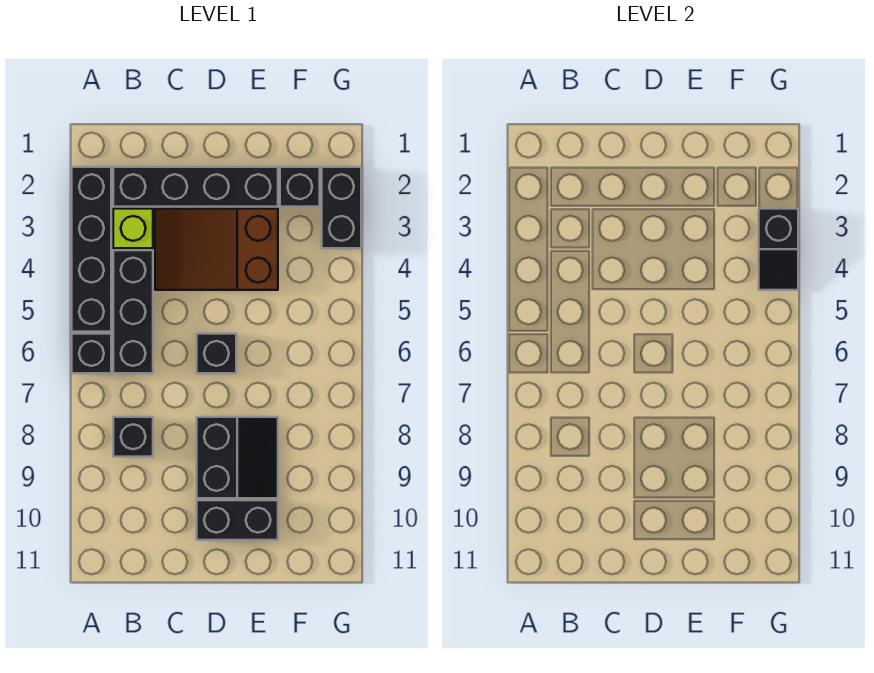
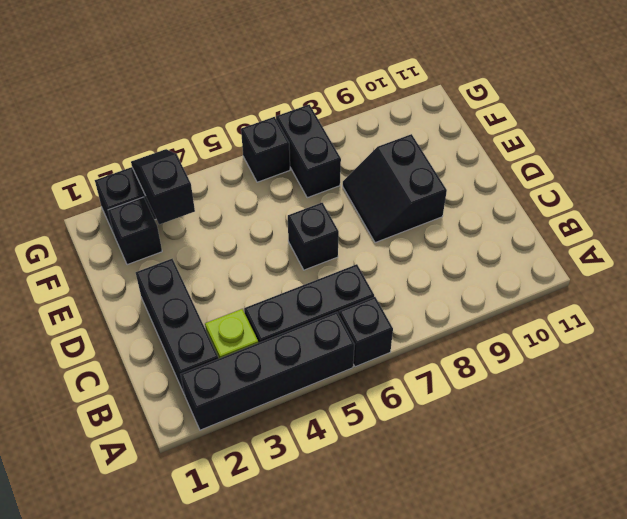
black brick B2:E2 level 1 -> black brick B2:D2 level 1
black brick B8 level 1 -> black brick G6 level 1
brown slope C3:E4 level 1 top E -> none
black slope D8:E9 level 1 top D -> black slope D8:E9 level 1 top 9
black brick D10:E10 level 1 -> black brick F7:G7 level 1
black slope G3:G4 level 2 top 3 -> black slope F3:G3 level 2 top F

